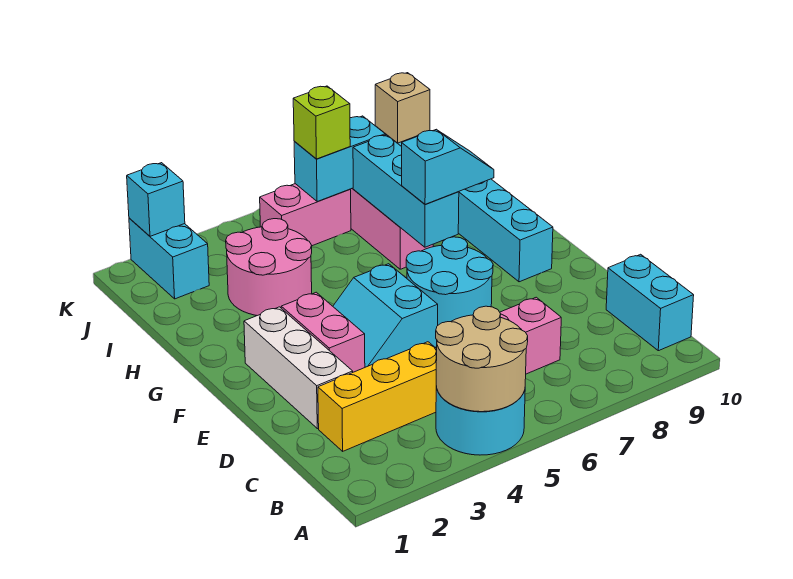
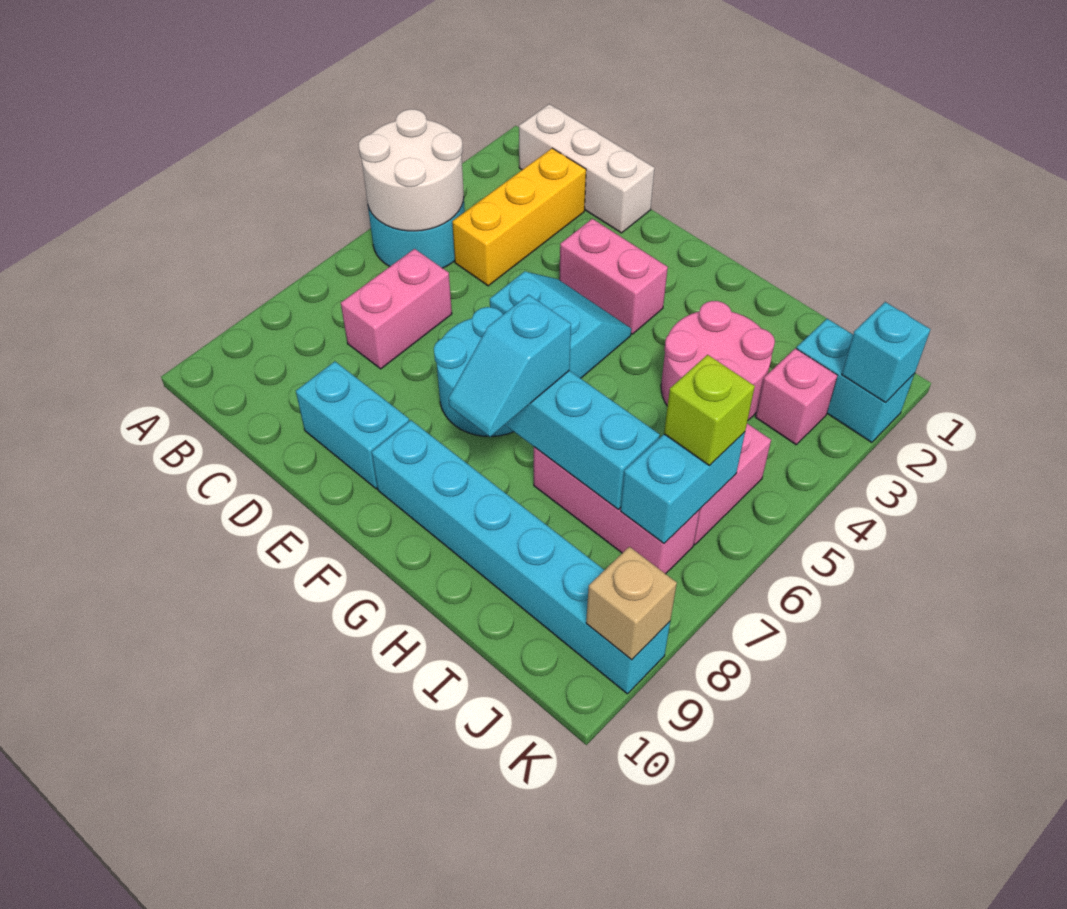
tan round brick A4:B5 level 2 -> white round brick A4:B5 level 2
cyan brick B10:C10 level 1 -> cyan brick D9:E9 level 1
white brick D2:F2 level 1 -> white brick B1:D1 level 1
none -> pink brick J3 level 1

